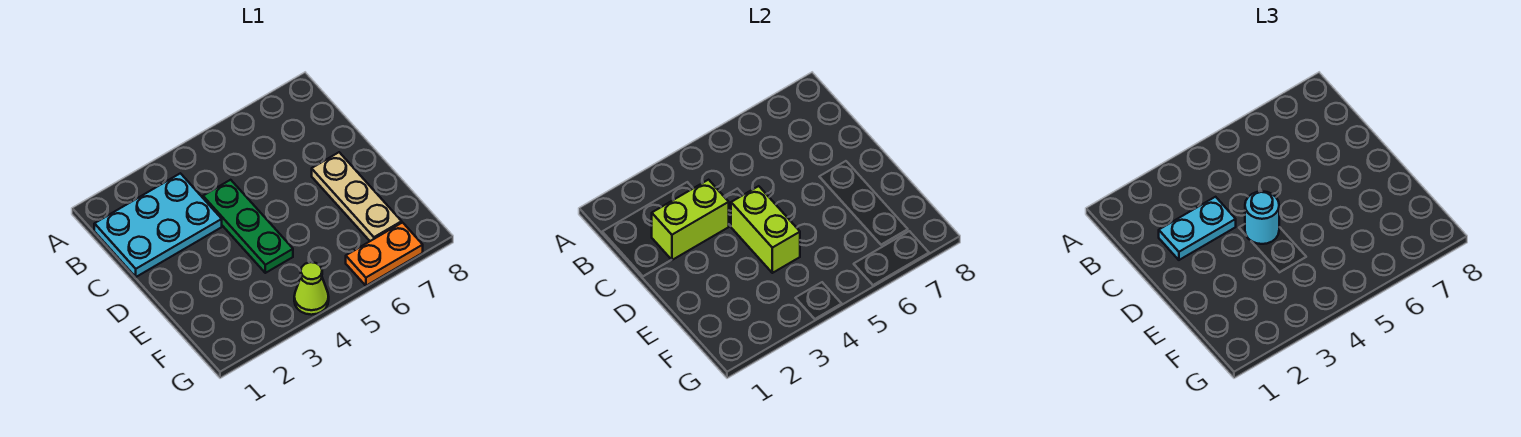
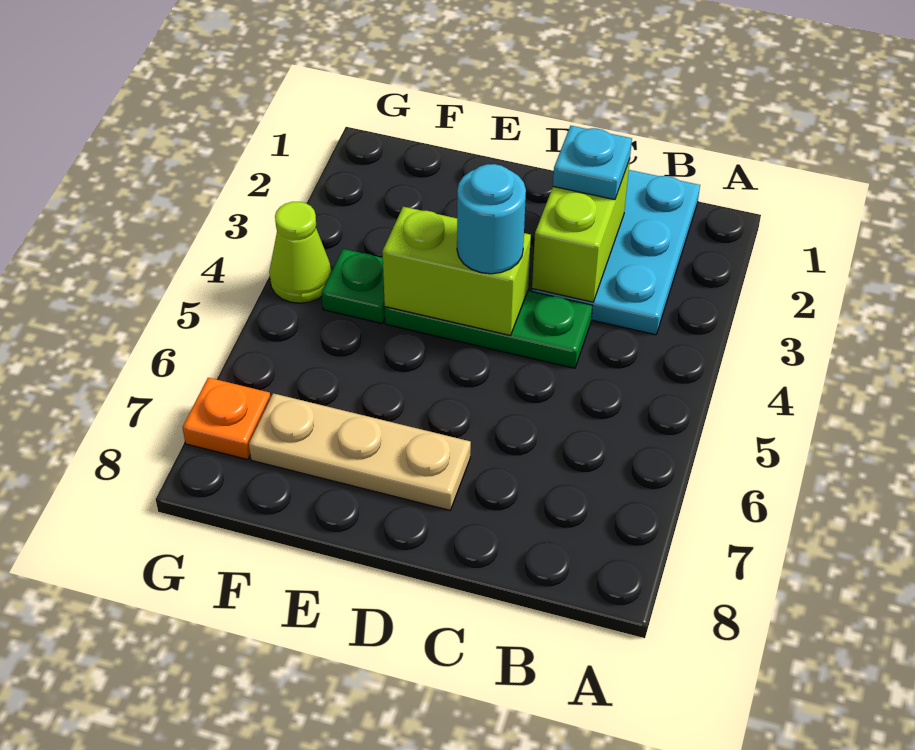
cyan plate C2:C3 level 3 -> cyan plate C2 level 3
none -> green plate F4 level 1
orange plate G6:G7 level 1 -> orange plate G7 level 1

